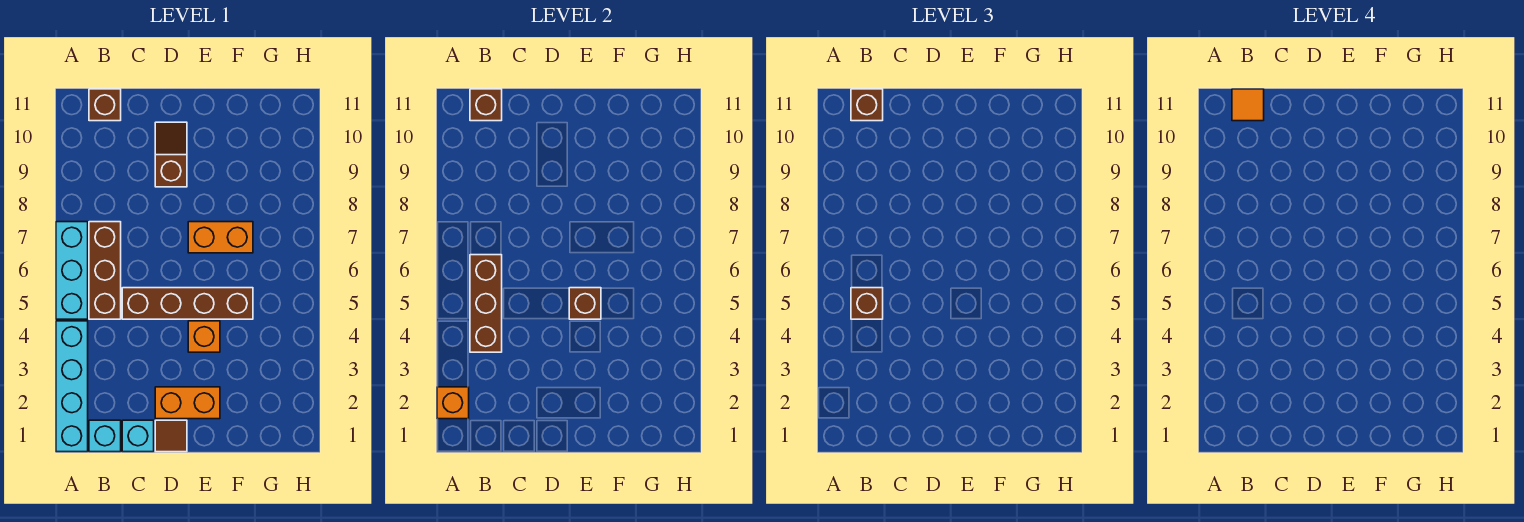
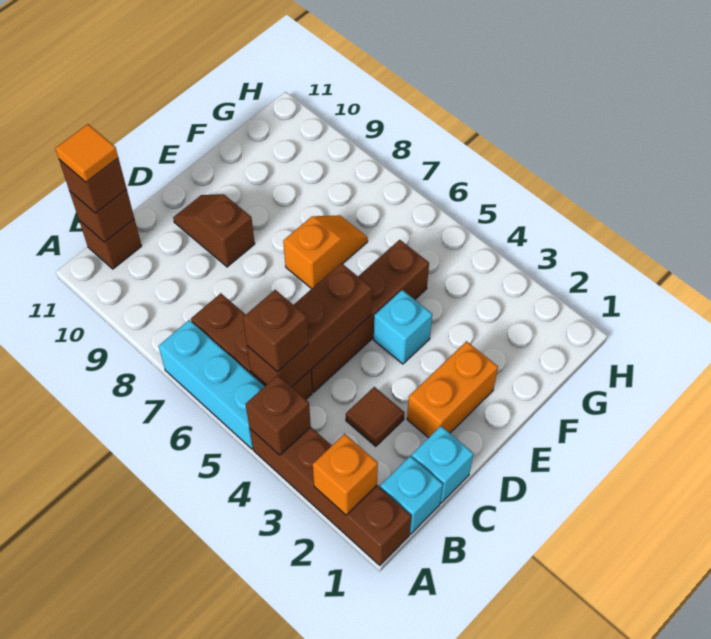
cyan brick A1:A4 level 1 -> brown brick A1:A4 level 1
brown brick B4:B6 level 2 -> brown brick B5:D5 level 2
brown tile D1 level 1 -> brown tile C3 level 1
orange brick E4 level 1 -> cyan brick E4 level 1
brown brick E5 level 2 -> brown brick A4 level 2
orange brick E7:F7 level 1 -> orange slope E7:F7 level 1 top E

